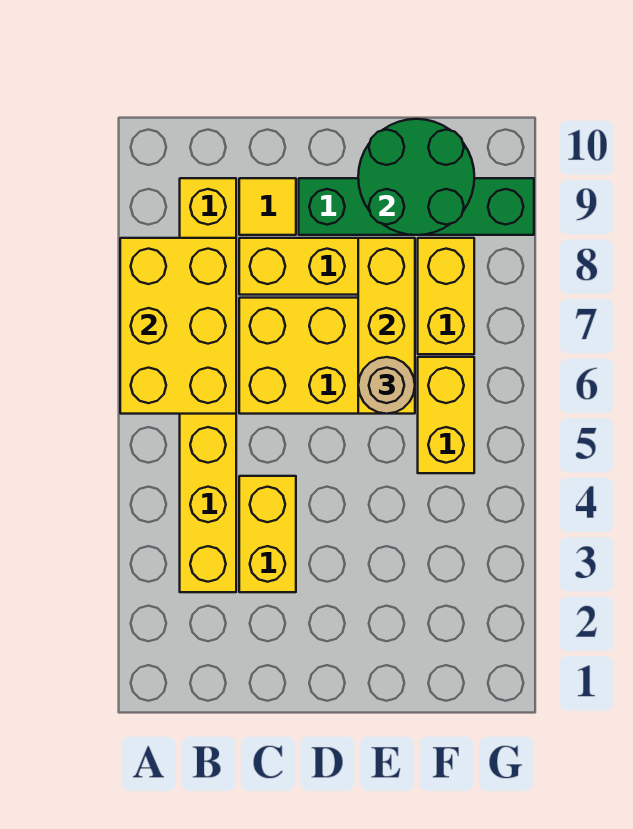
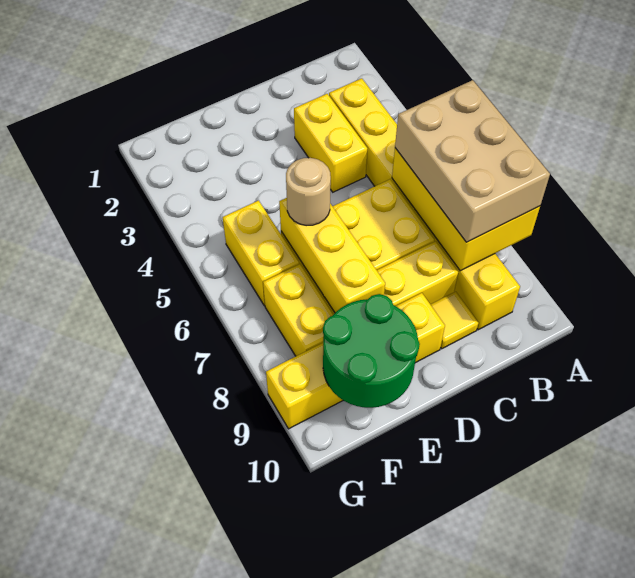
none -> tan brick A6:B8 level 3
green brick D9:G9 level 1 -> yellow brick D9:G9 level 1

